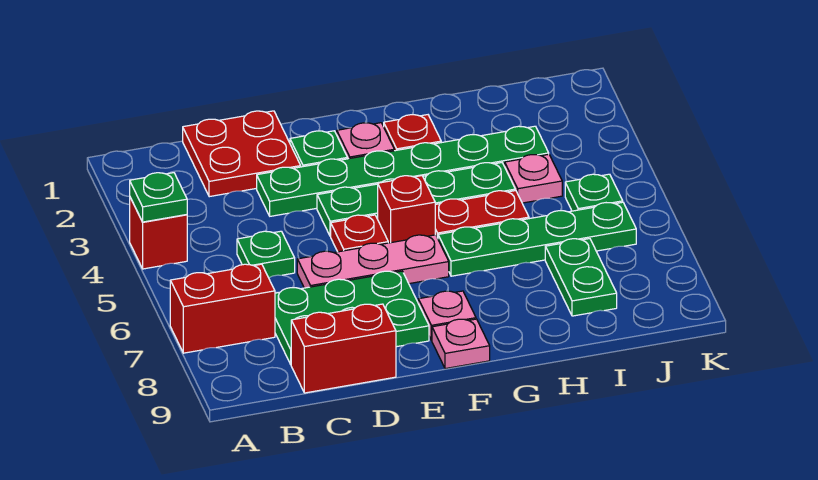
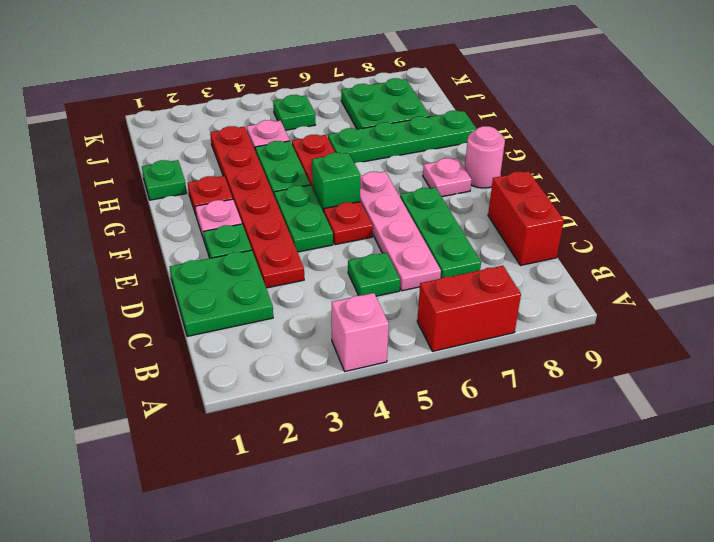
red brick A4 level 1 -> pink brick A4 level 1
green plate A4 level 2 -> green plate H1 level 1
red brick A7:B7 level 1 -> red brick A6:A7 level 1
red plate C1:D2 level 1 -> green plate C1:D2 level 1
green plate C7:E8 level 1 -> green plate C7:E7 level 1
green plate D3:I3 level 1 -> red plate D3:I3 level 1
pink plate D6:F6 level 1 -> pink plate C6:F6 level 1
red brick F5 level 1 -> green brick F5 level 1
pink plate F9 level 1 -> pink round brick F9 level 1
green plate G6:J6 level 1 -> green plate H6:H9 level 1
green plate I7:I8 level 1 -> green plate I7:J8 level 1

